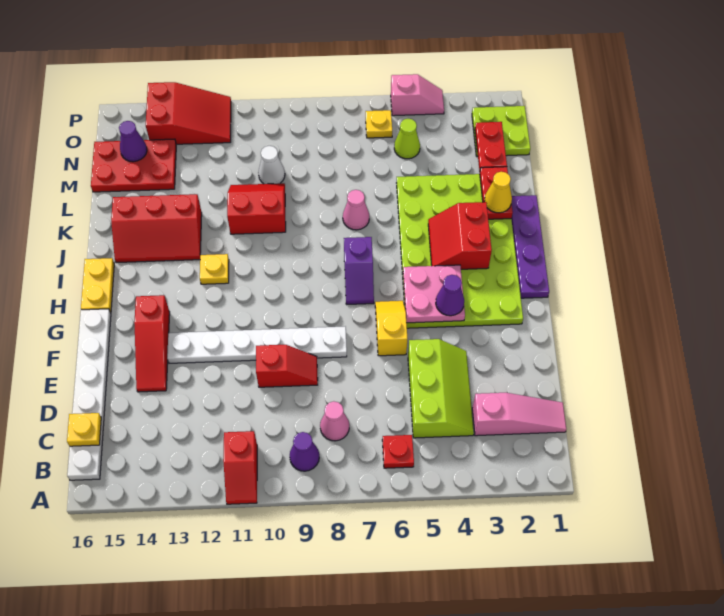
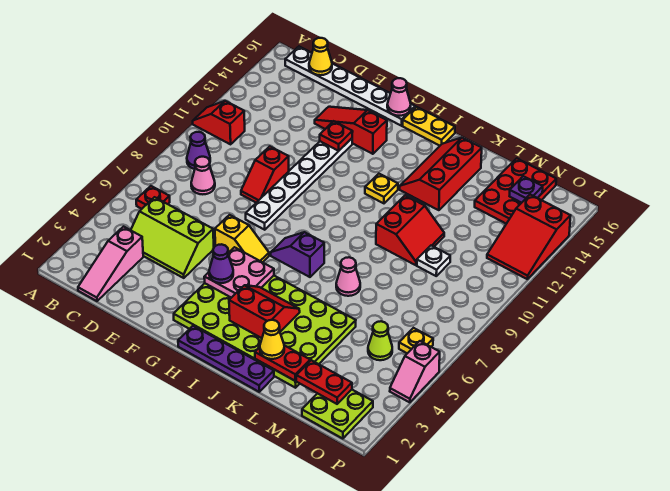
yellow plate C16 level 2 -> yellow cone C16 level 2
none -> red plate F13 level 2
none -> pink cone G16 level 2
white cone M10 level 1 -> white plate M10 level 1
purple cone N15 level 2 -> purple plate N15 level 2

